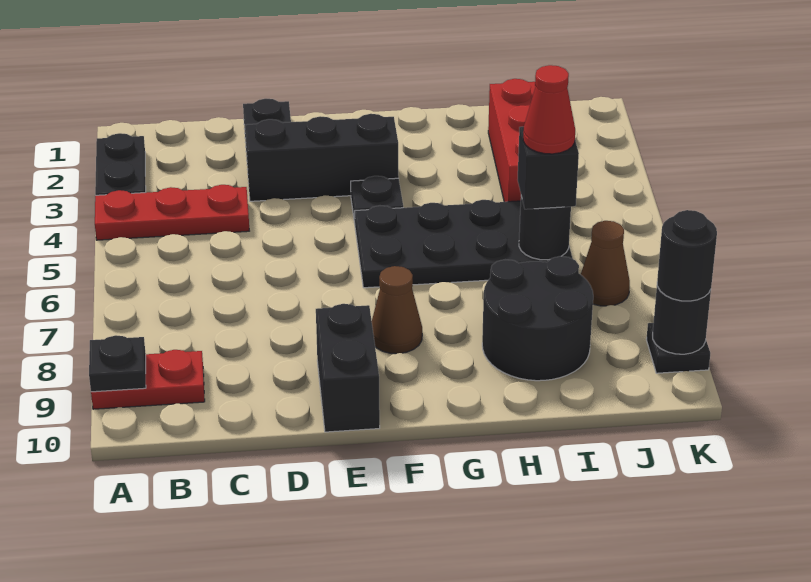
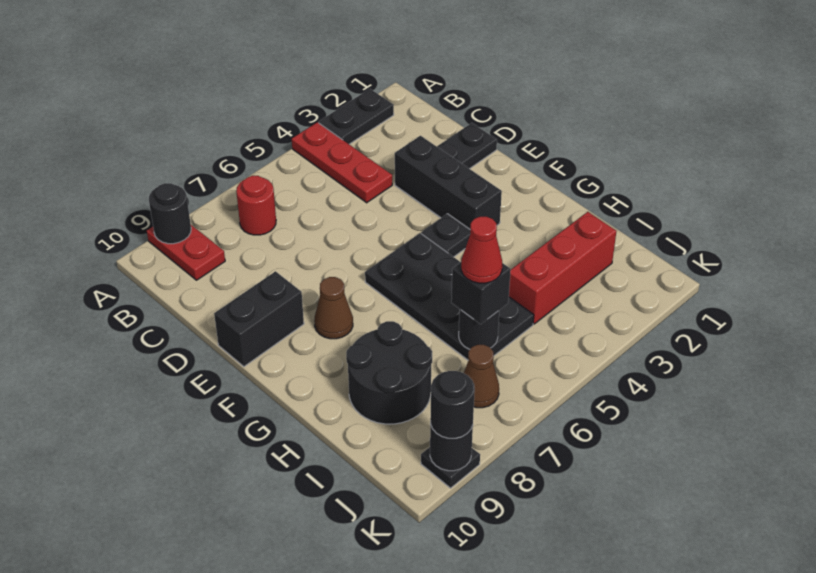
black plate A9 level 2 -> black round brick A9 level 2
none -> red round brick B7 level 1

